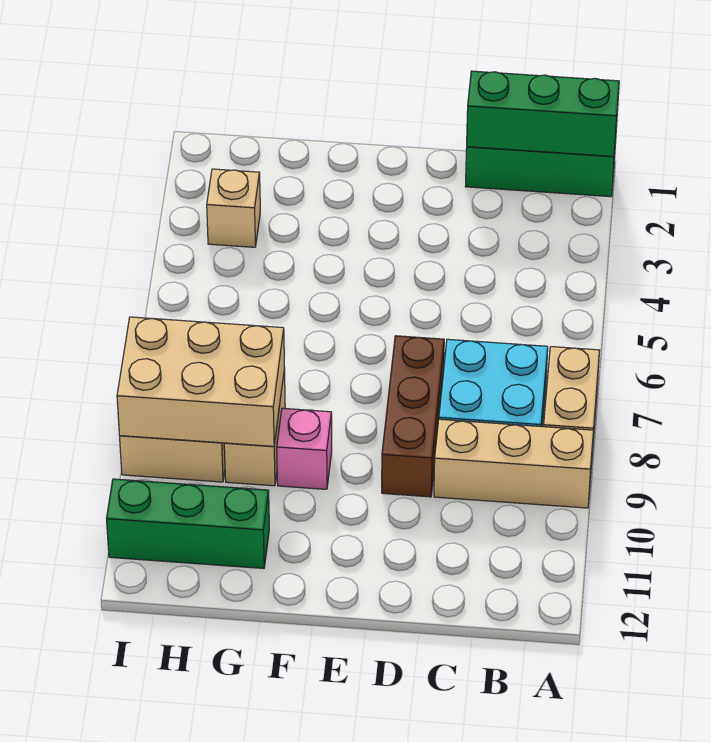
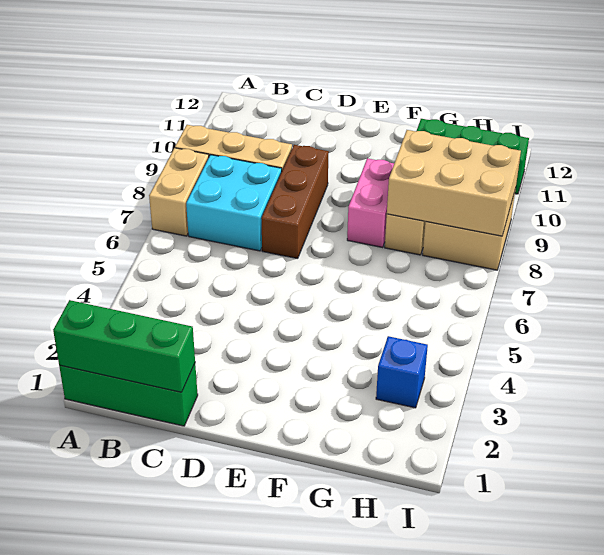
pink brick F9 level 1 -> pink brick F8:F9 level 1
tan brick H3 level 1 -> blue brick H3 level 1

